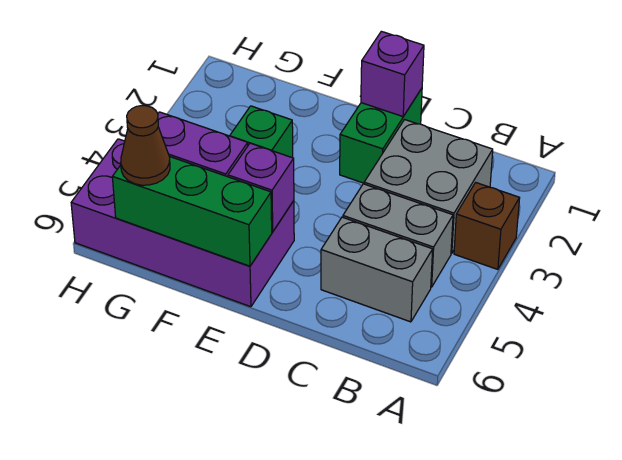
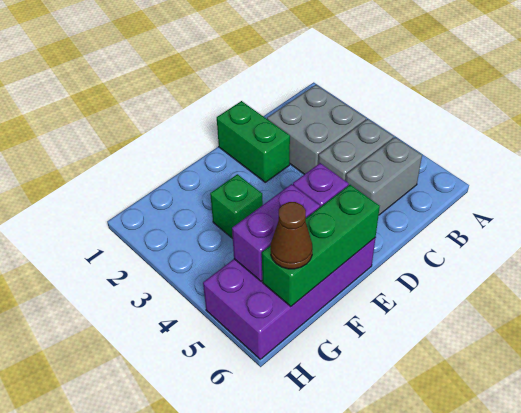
brown brick A3 level 1 -> none
purple brick D1 level 2 -> none

